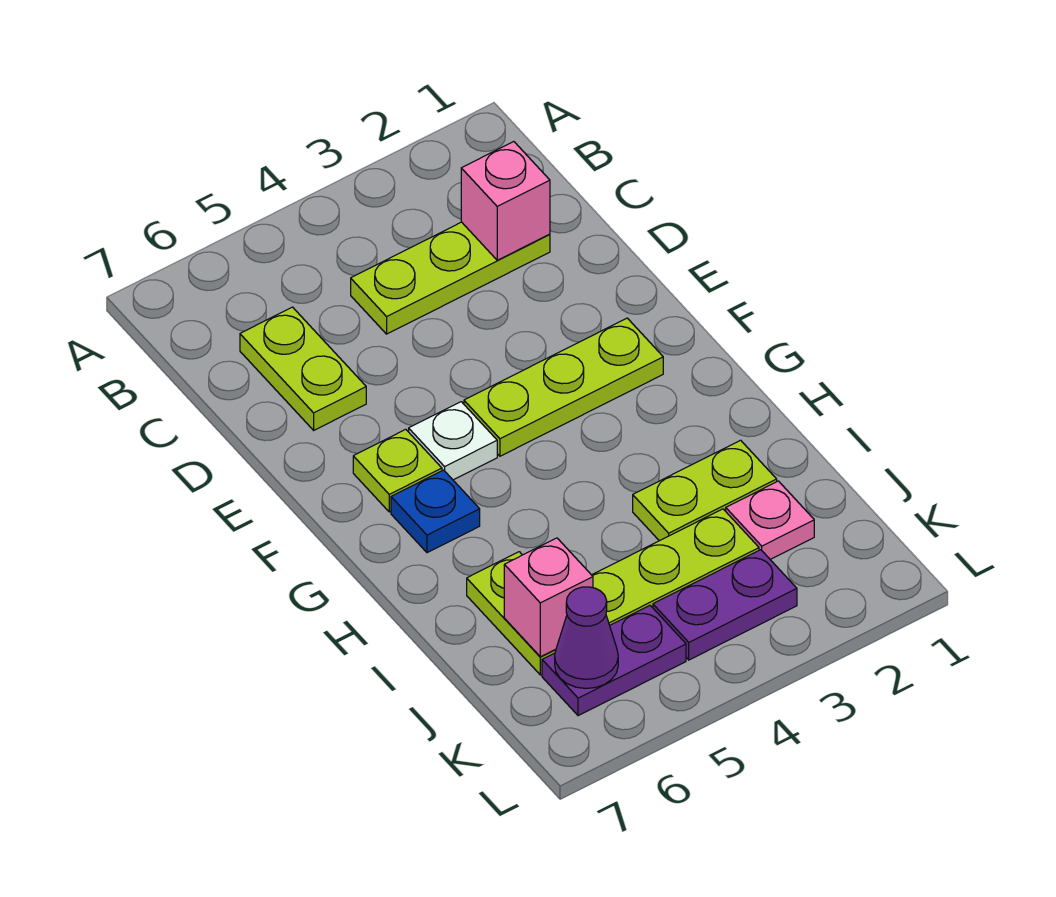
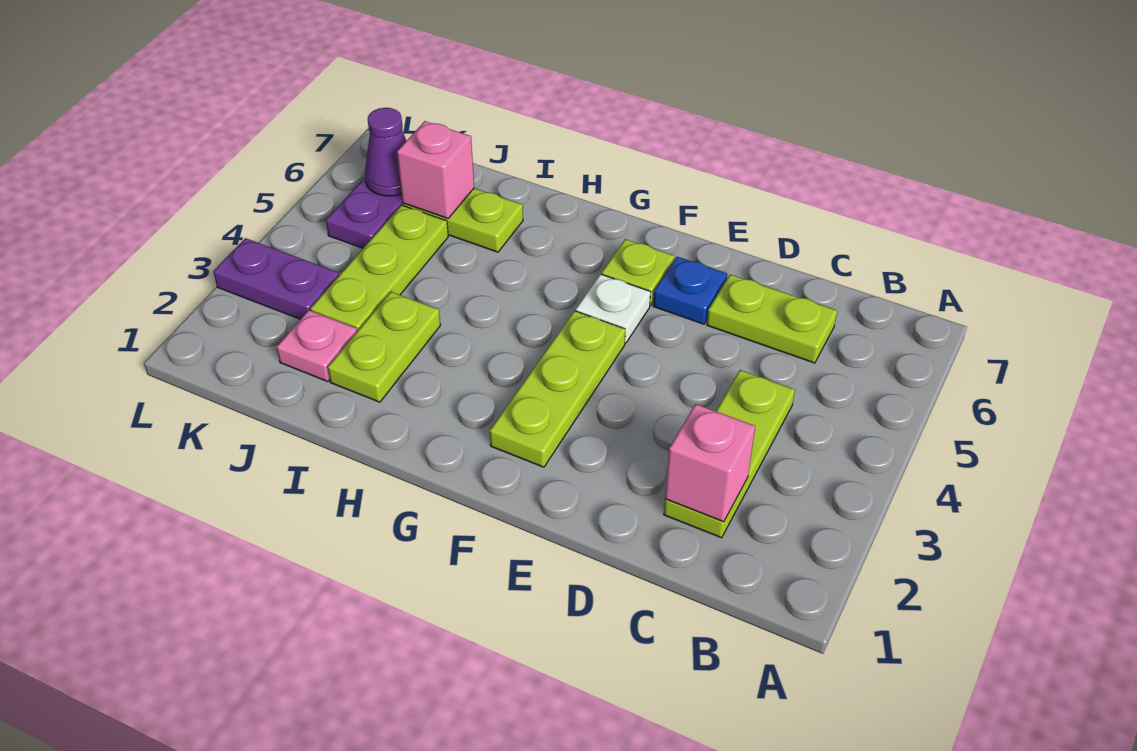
blue plate G6 level 1 -> blue plate E6 level 1
purple plate K3:K4 level 1 -> purple plate K3:L3 level 1

